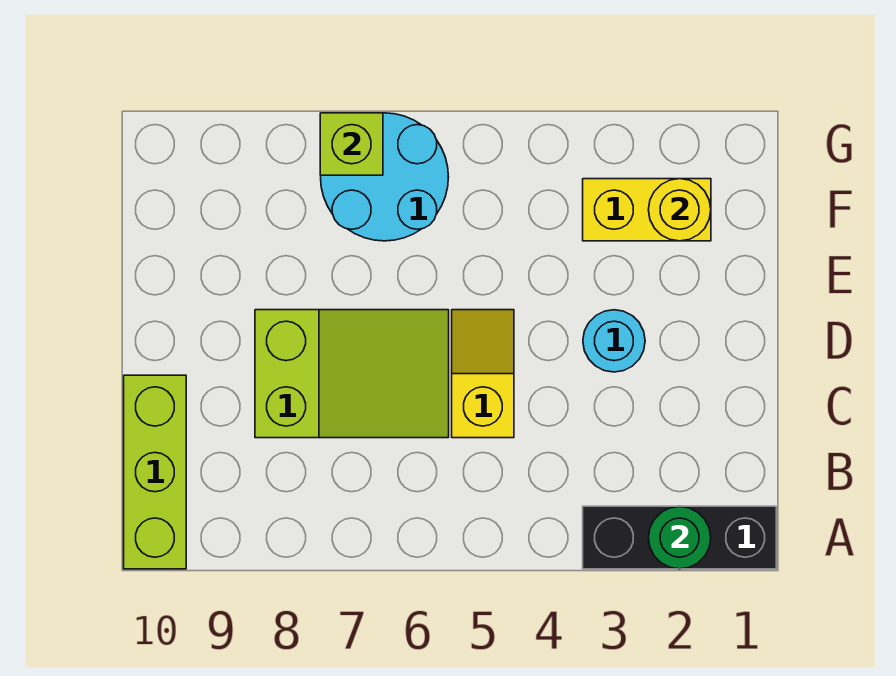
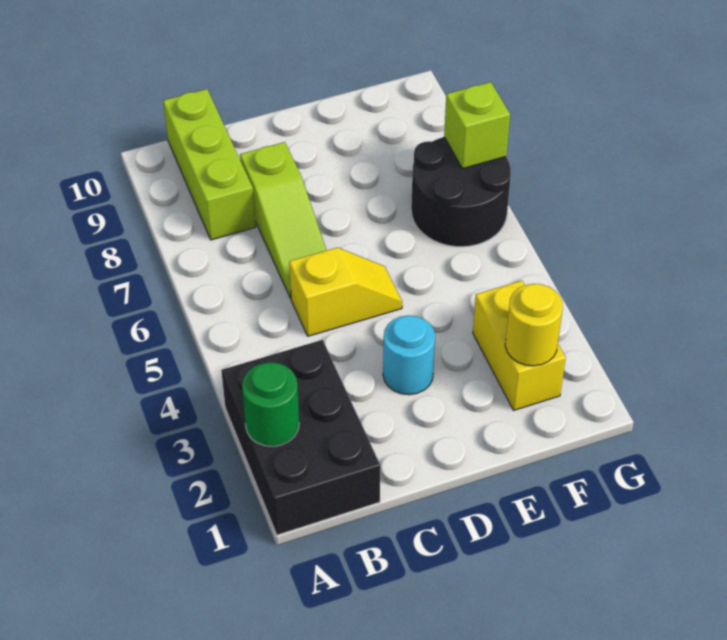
black brick A1:A3 level 1 -> black brick A1:B3 level 1
lime brick A10:C10 level 1 -> lime brick B8:B10 level 1
lime slope C6:D8 level 1 top 8 -> lime slope C6:C8 level 1 top 8
cyan round brick F6:G7 level 1 -> black round brick F6:G7 level 1

